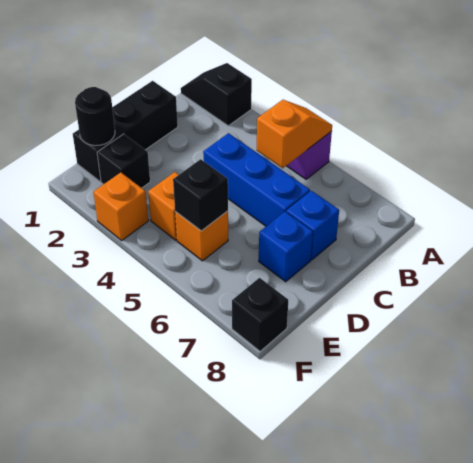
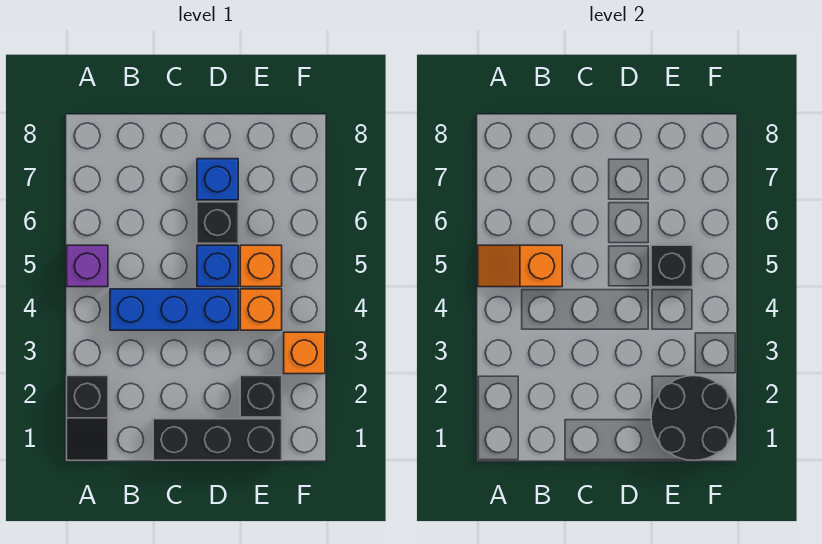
blue brick C4:C6 level 1 -> blue brick B4:D4 level 1
blue brick C7 level 1 -> blue brick D5 level 1
black round brick E1 level 2 -> black round brick E1:F2 level 2
black brick F8 level 1 -> black brick D6 level 1

